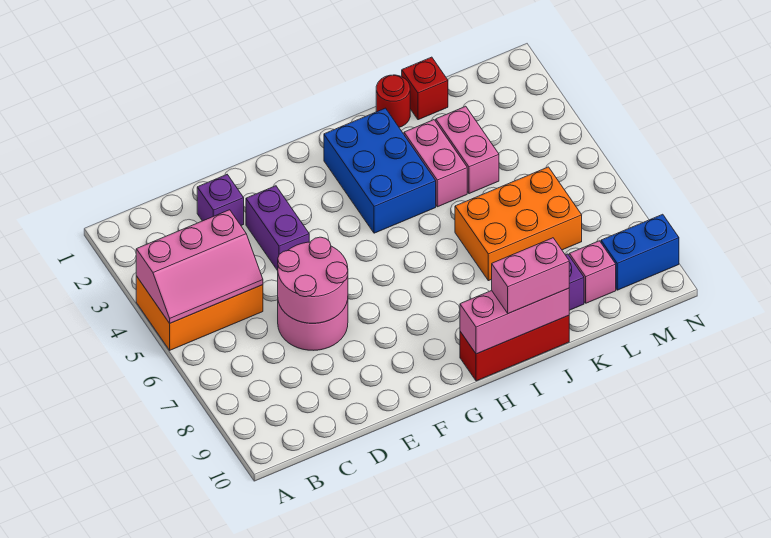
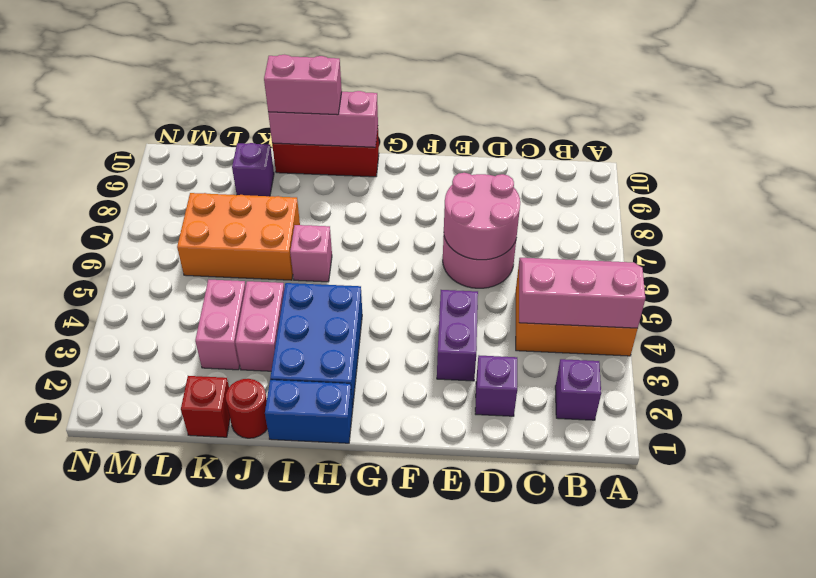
none -> purple brick B2 level 1
pink brick L9 level 1 -> pink brick I6 level 1
blue brick M9:N9 level 1 -> blue brick H1:I1 level 1

